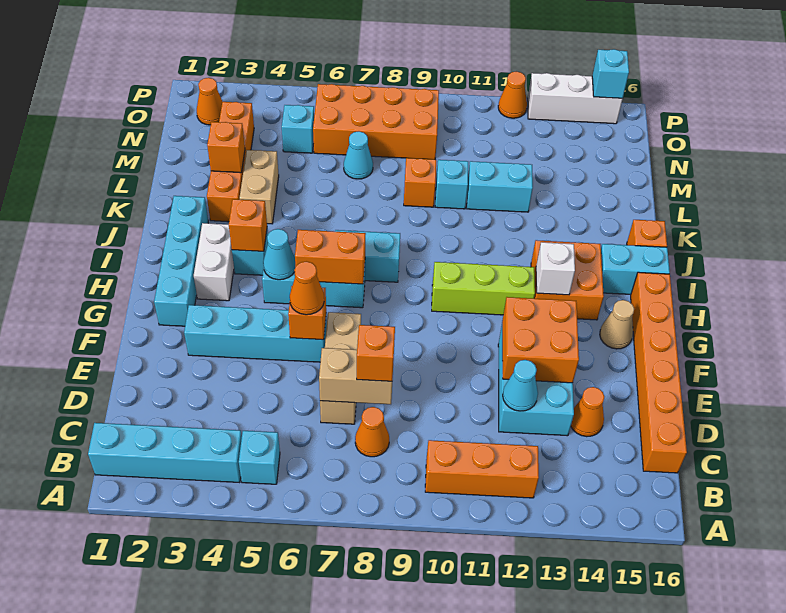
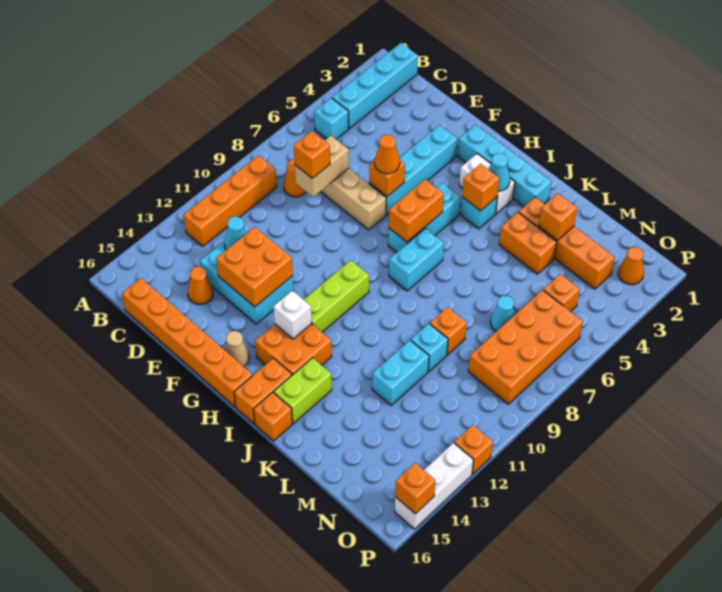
orange brick B10:B12 level 1 -> orange brick B9:B12 level 1
cyan cone H5 level 2 -> cyan cone I3 level 2
cyan brick I15:I16 level 1 -> orange brick I15:I16 level 1
none -> lime brick J14:J15 level 1
tan brick K4:L4 level 1 -> orange brick K4:L4 level 1
cyan brick N5 level 1 -> orange brick N5 level 1
orange cone P12 level 1 -> orange brick P12 level 1
cyan brick P15 level 2 -> orange brick P15 level 2

